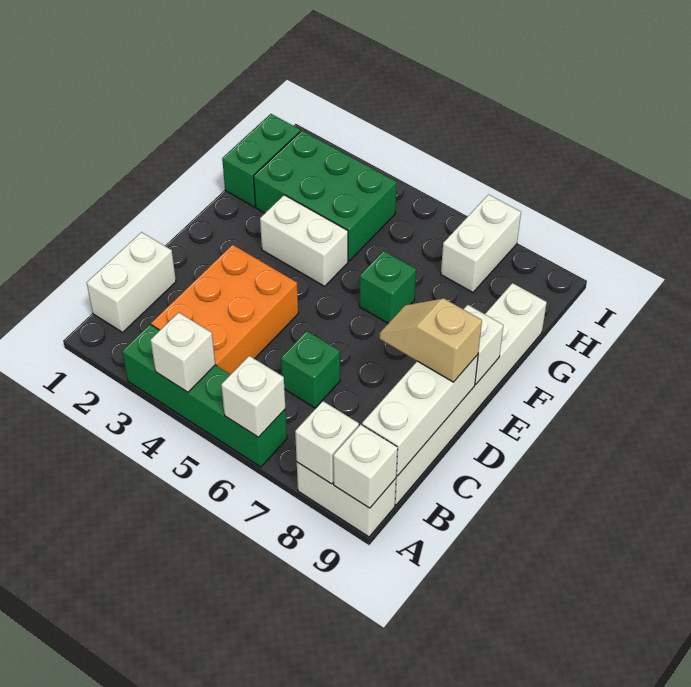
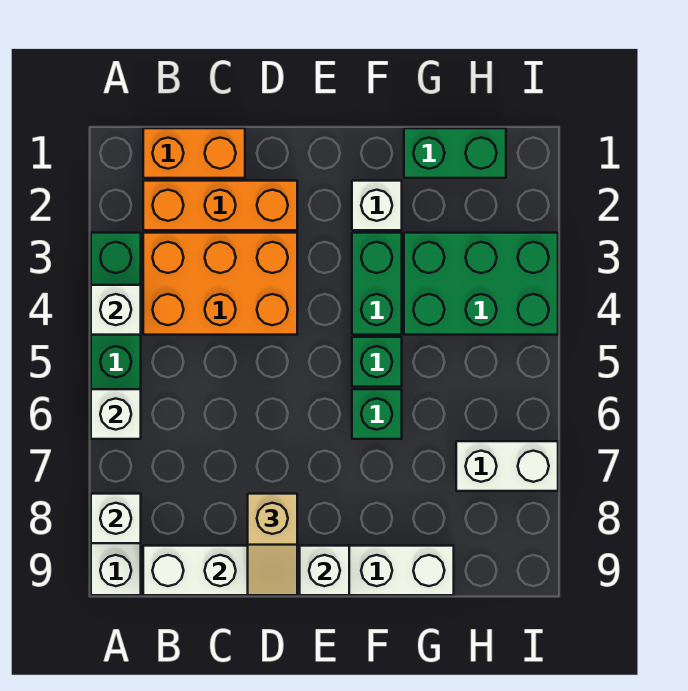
white brick A9 level 2 -> white brick F2 level 1
white brick B1:C1 level 1 -> orange brick B1:C1 level 1
none -> orange brick B2:D2 level 1
green brick C6 level 1 -> green brick F5 level 1
tan slope D8:D9 level 3 top 9 -> tan slope D8:D9 level 3 top 8
white brick F3:F4 level 1 -> green brick F3:F4 level 1
green brick G2:H4 level 1 -> green brick G3:I4 level 1

